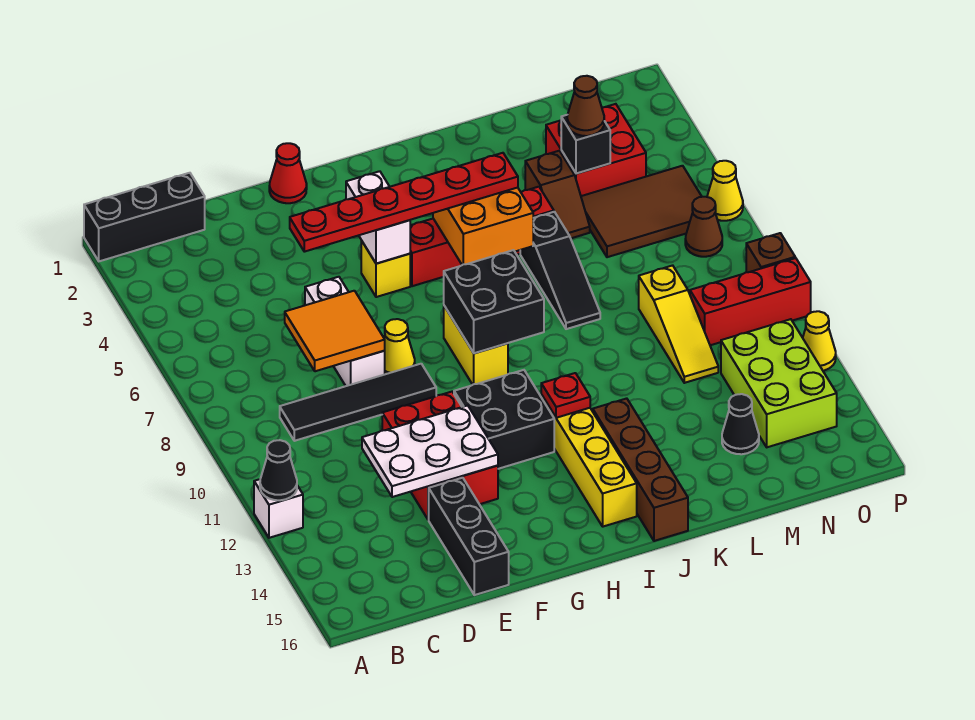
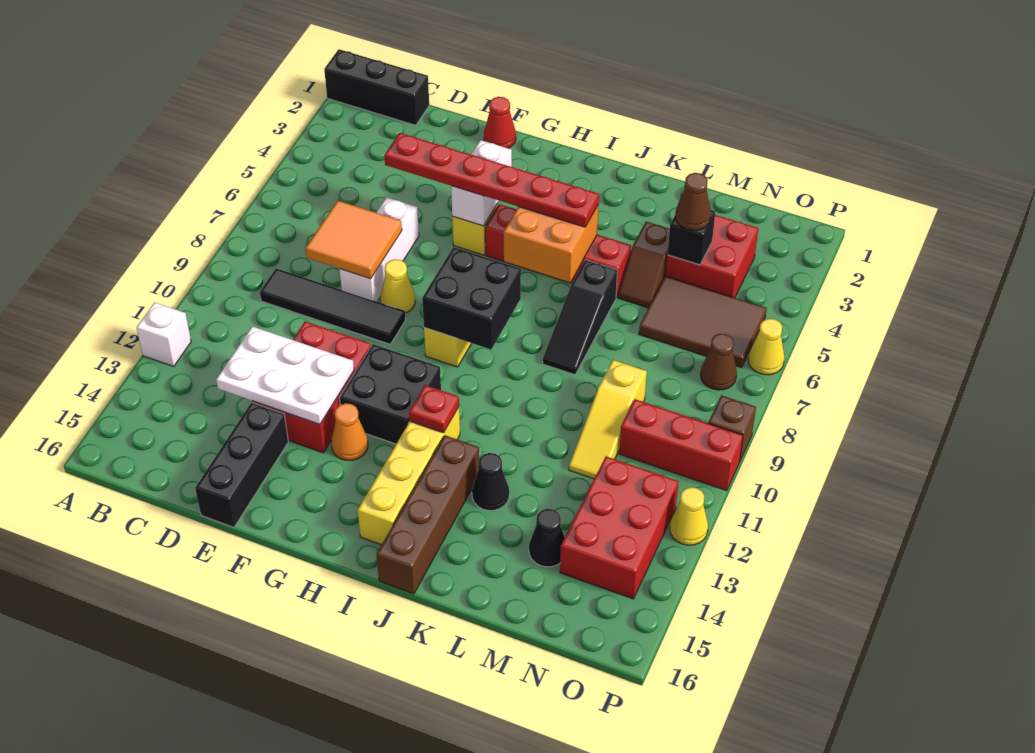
black cone A12 level 2 -> black cone K13 level 1
none -> orange cone G13 level 1
lime brick N12:O14 level 1 -> red brick N12:O14 level 1

